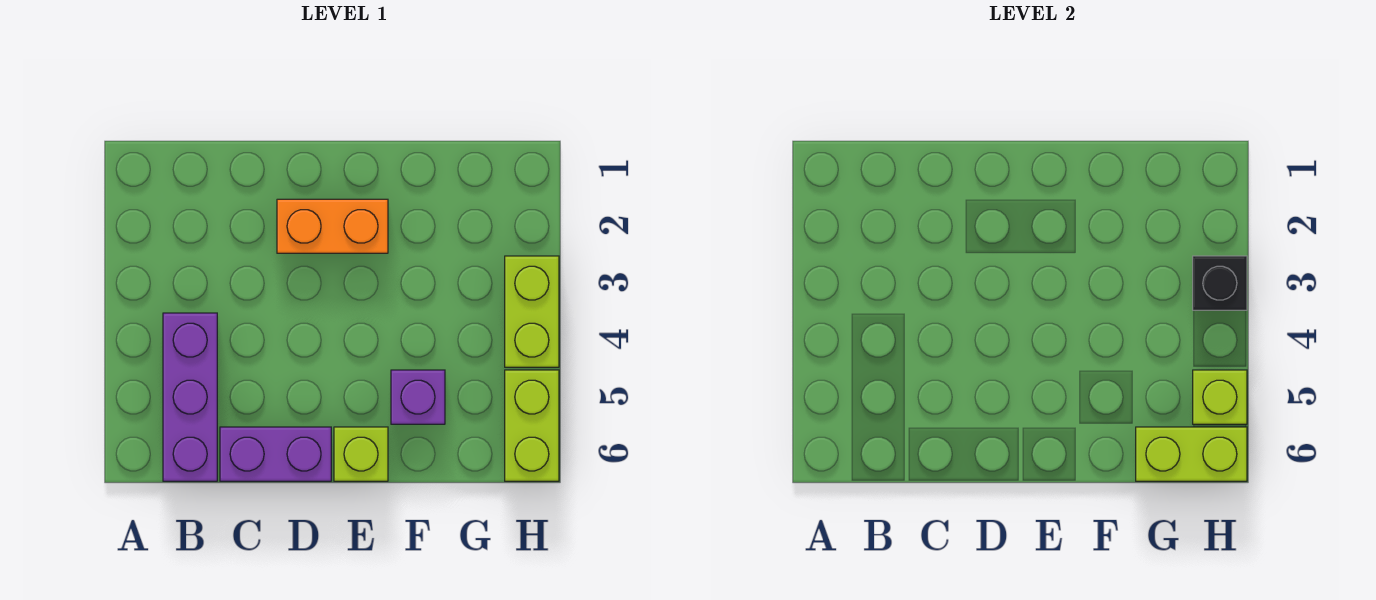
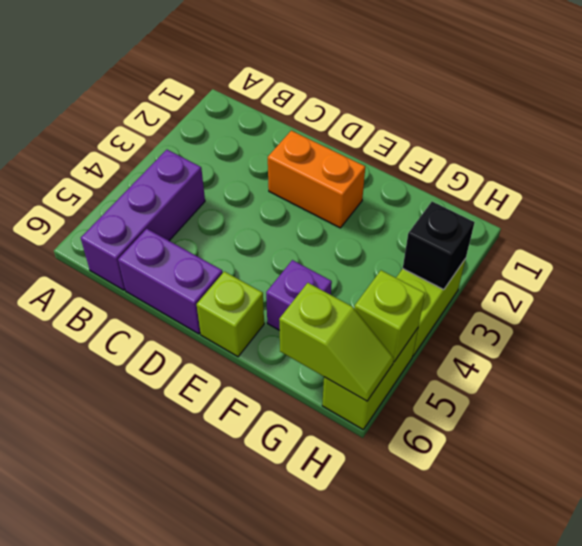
lime brick G6:H6 level 2 -> lime slope G6:H6 level 2 top G

